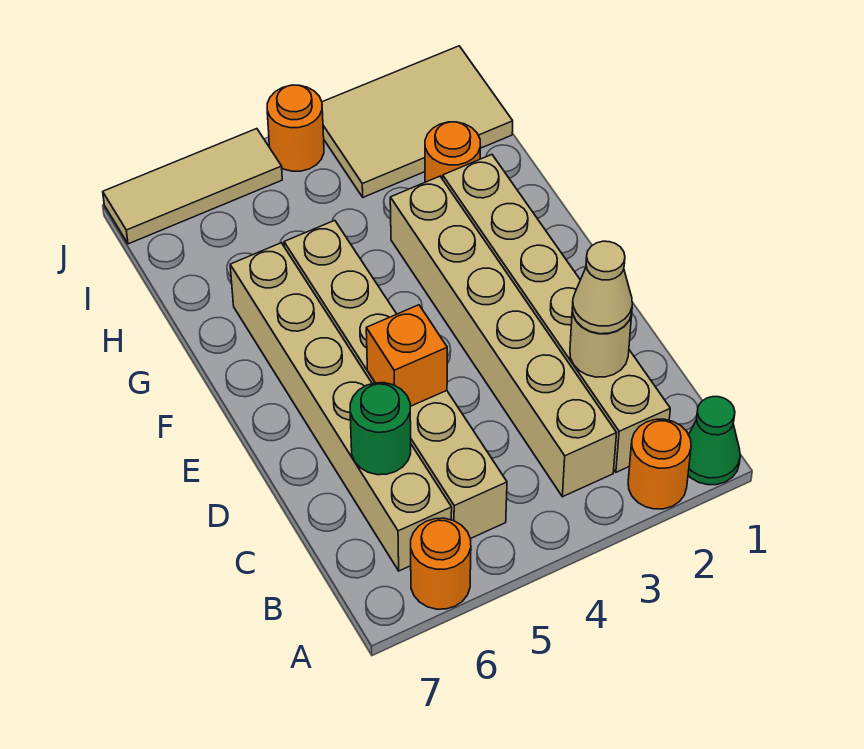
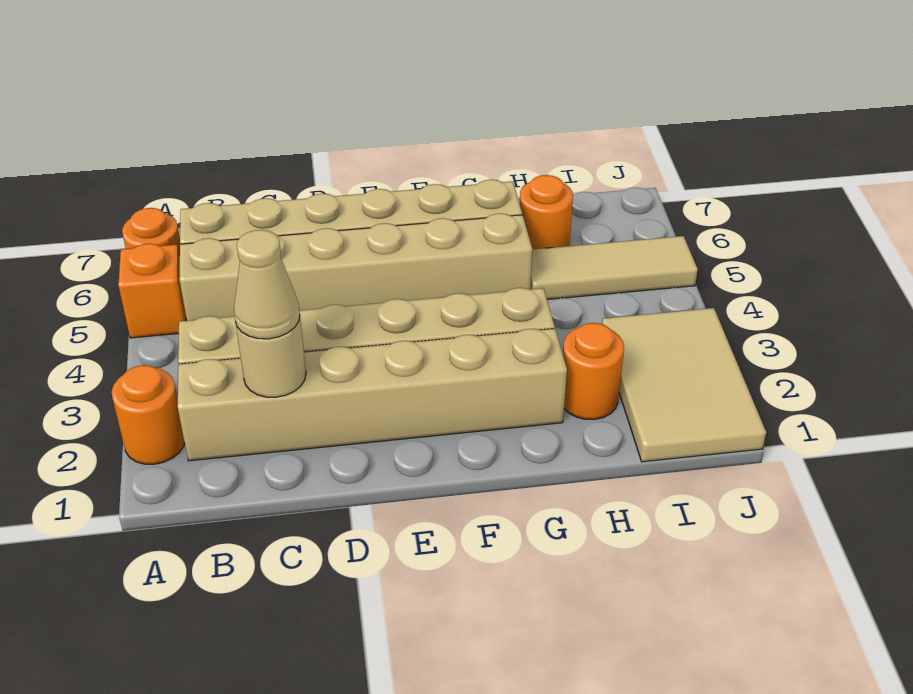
green cone A1 level 1 -> none
green round brick C6 level 2 -> none
orange brick D5 level 2 -> orange brick A5 level 1
orange round brick J4 level 1 -> orange round brick H6 level 1
tan tile J5:J7 level 1 -> tan tile H5:J5 level 1

